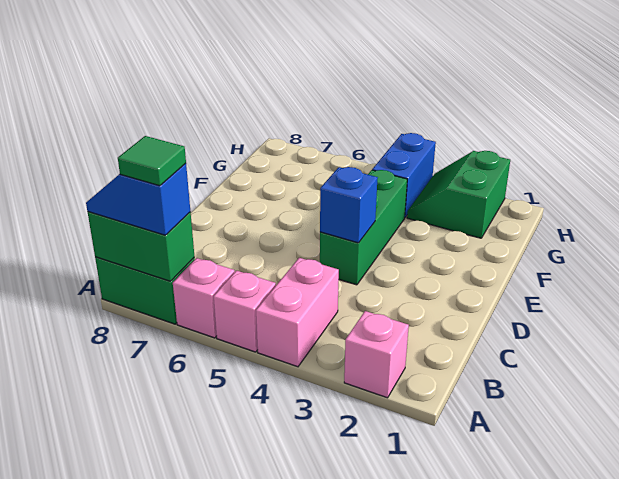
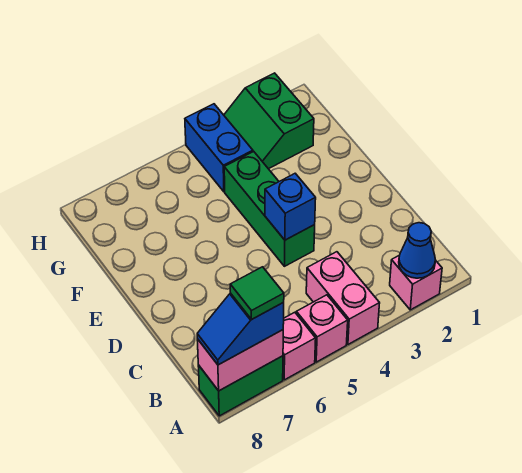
none -> blue cone A2 level 2
green brick A7:A8 level 2 -> pink brick A7:A8 level 2

